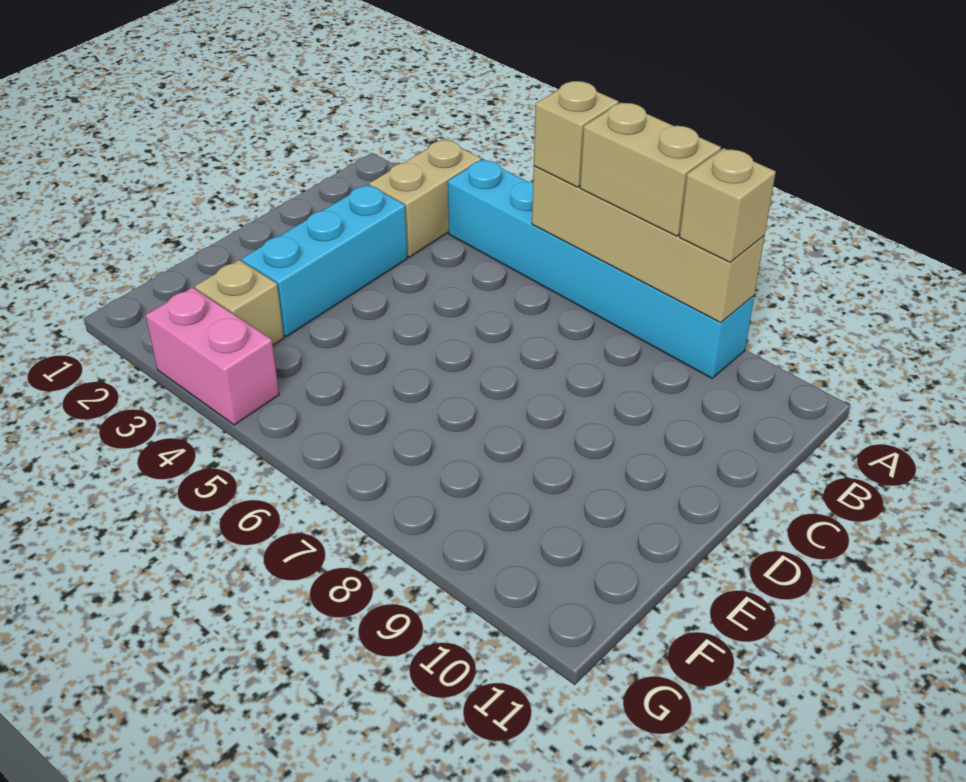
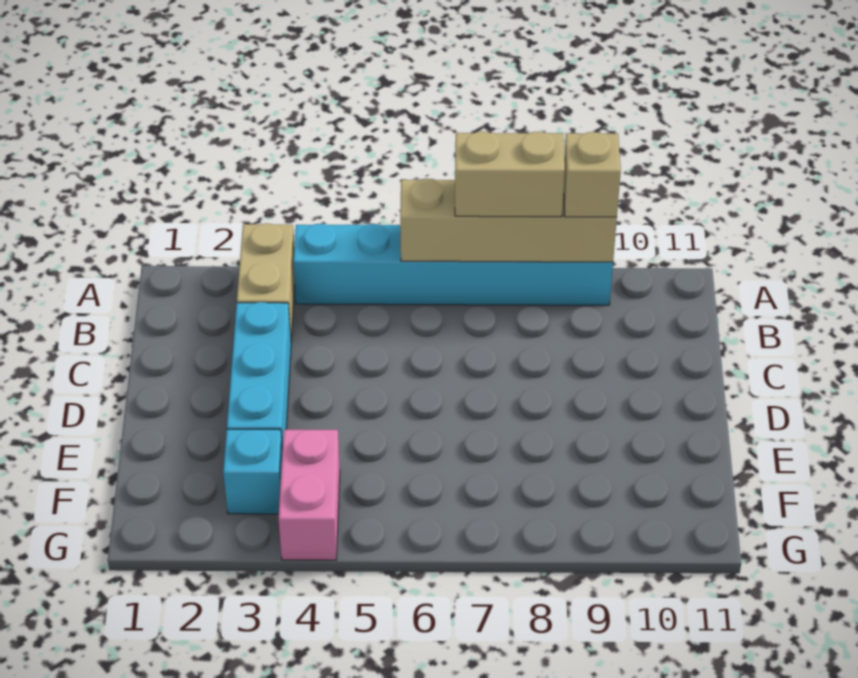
tan brick A6 level 3 -> none
tan brick F3 level 1 -> cyan brick F3 level 1
pink brick G3:G4 level 1 -> pink brick F4:G4 level 1

